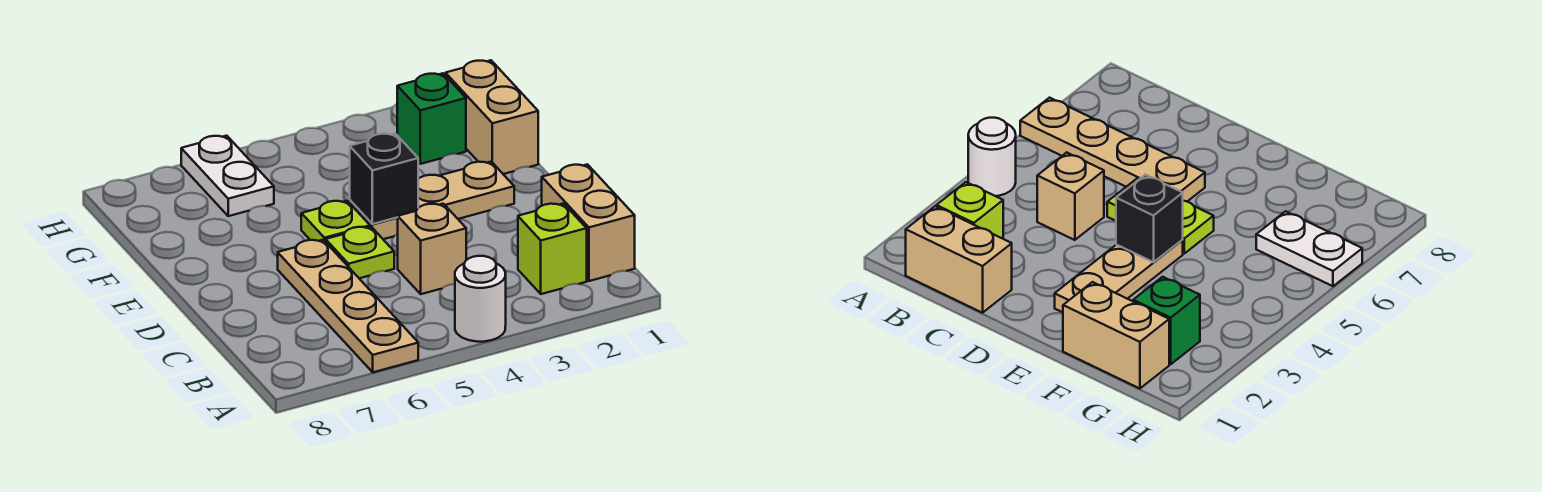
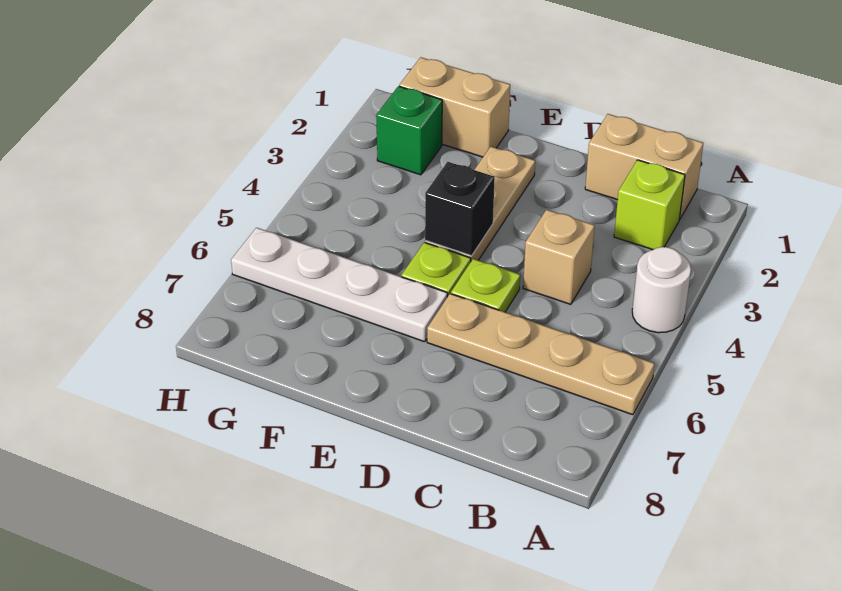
white plate G6:H6 level 1 -> white plate E6:H6 level 1

